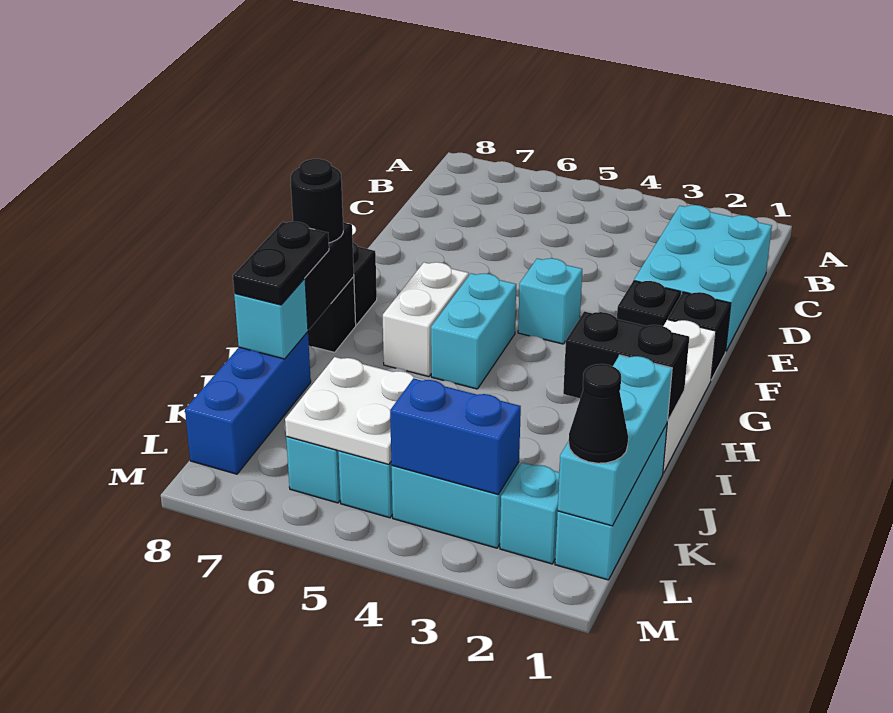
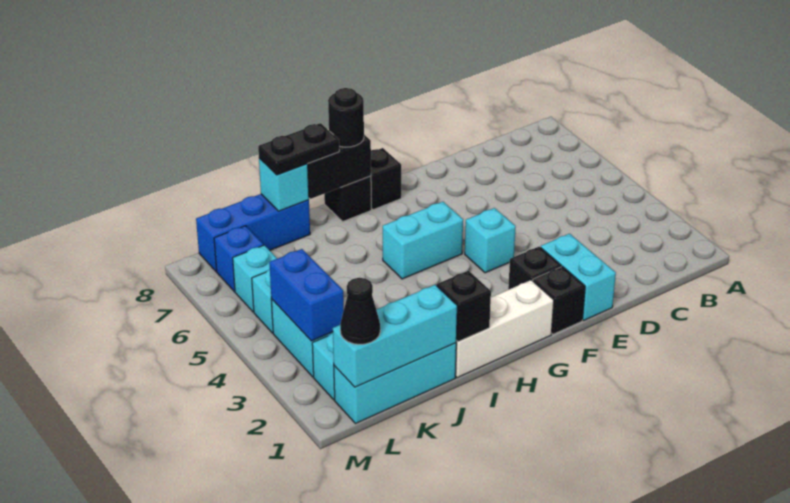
cyan brick C1:E2 level 1 -> cyan brick E1:E2 level 1
white brick G6:H6 level 1 -> none
black brick I1:I2 level 2 -> black brick I1 level 2
white plate K5:L6 level 2 -> none
none -> blue brick L7 level 1

